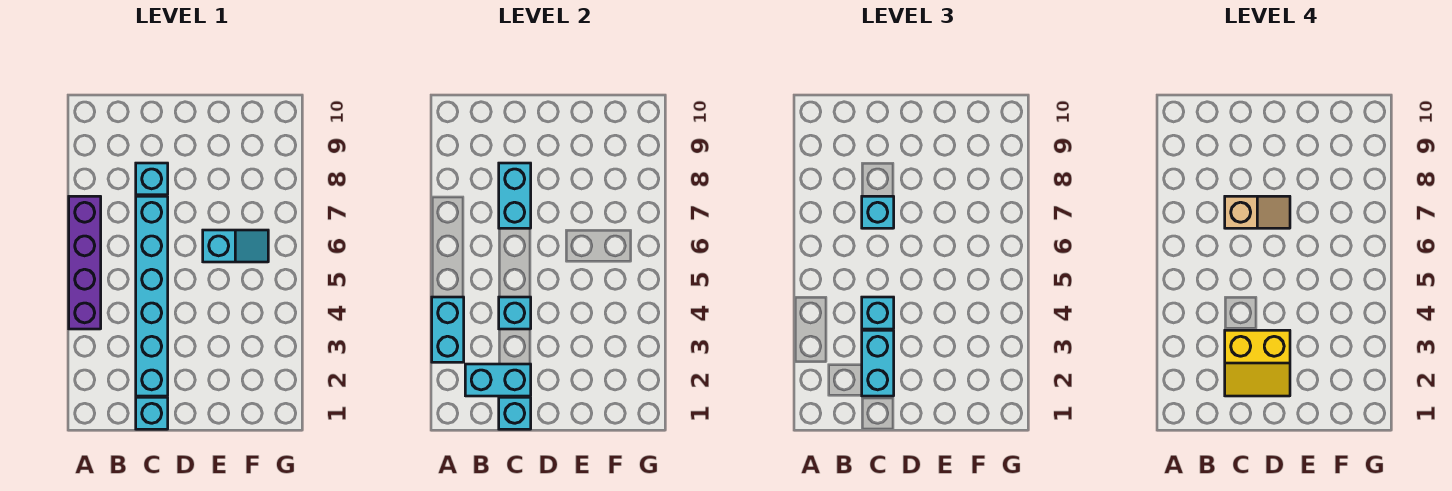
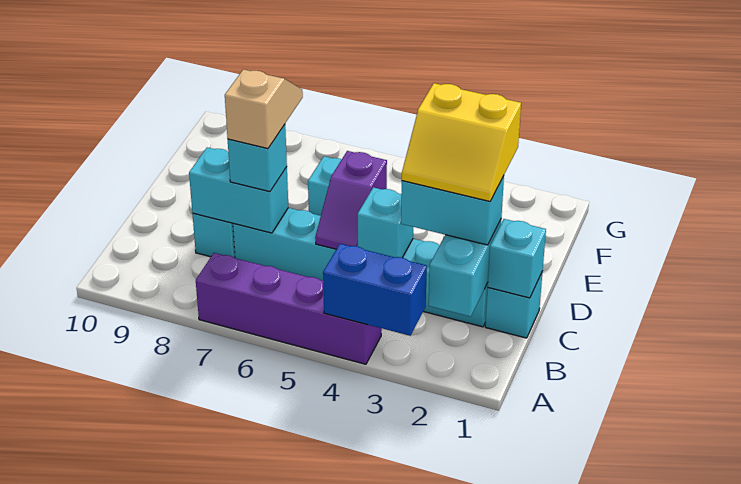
cyan brick A3:A4 level 2 -> blue brick A3:A4 level 2
yellow slope C2:D3 level 4 top 3 -> yellow slope C2:D3 level 4 top D
cyan brick C4 level 3 -> none
none -> purple slope C5:D5 level 2 top D

